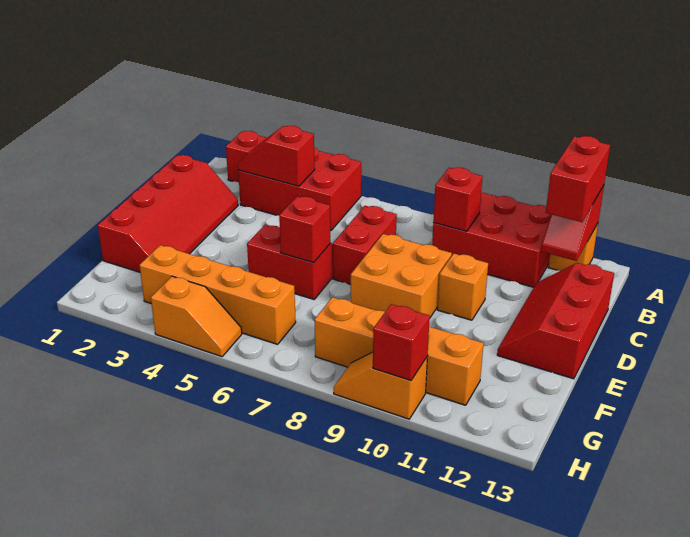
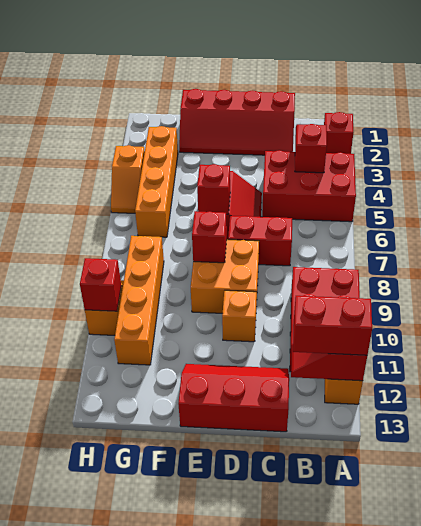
red brick A3:B5 level 1 -> red brick A4:C5 level 1
red brick B9 level 2 -> red brick E8 level 2

